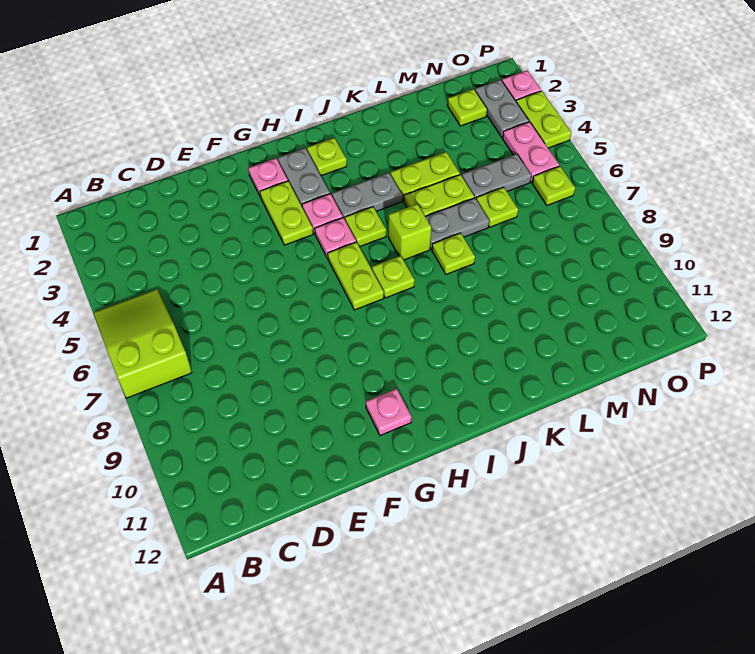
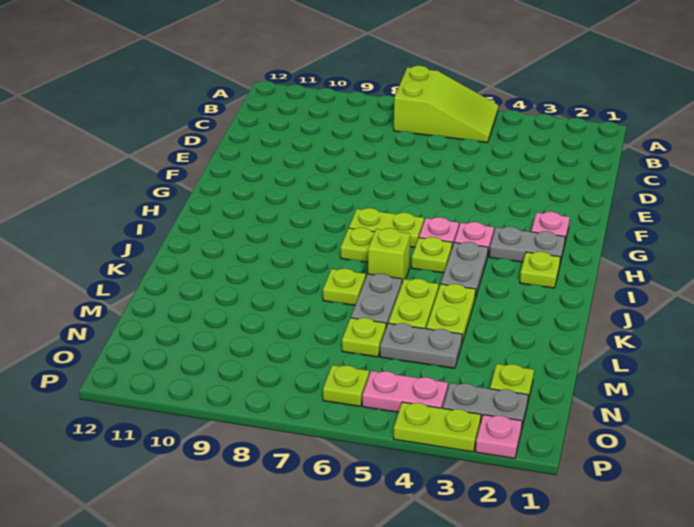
lime plate G3:G4 level 1 -> none
pink plate G11 level 1 -> none
grey plate M5:N5 level 1 -> grey plate M4:M5 level 1

